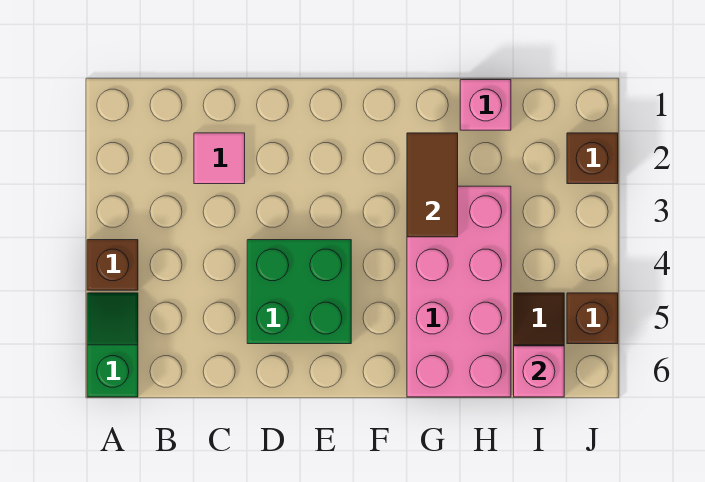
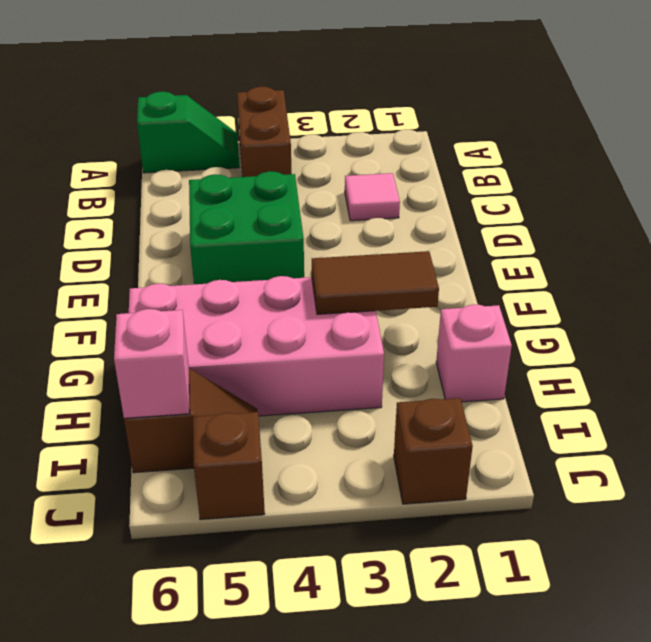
brown brick A4 level 1 -> brown brick A4:B4 level 1

